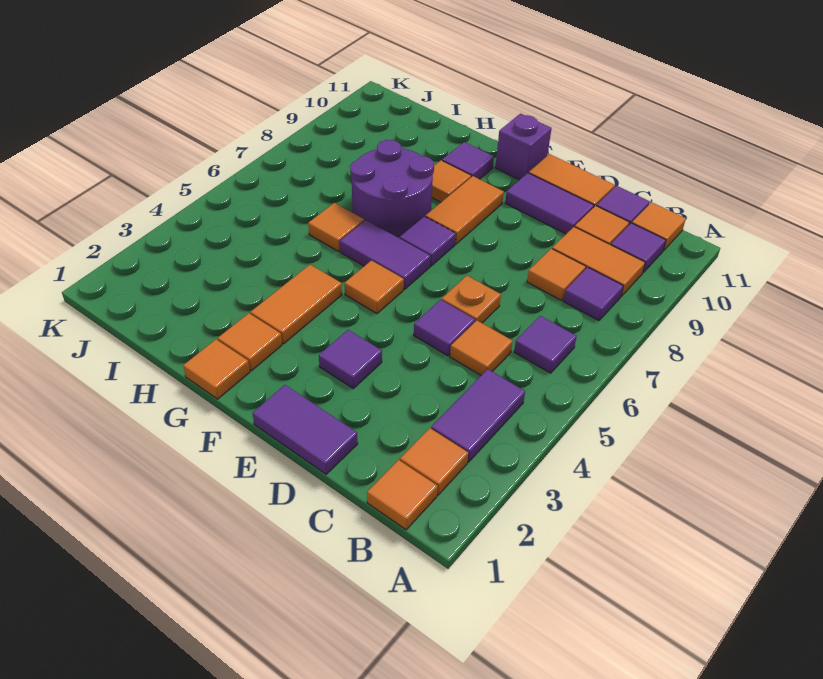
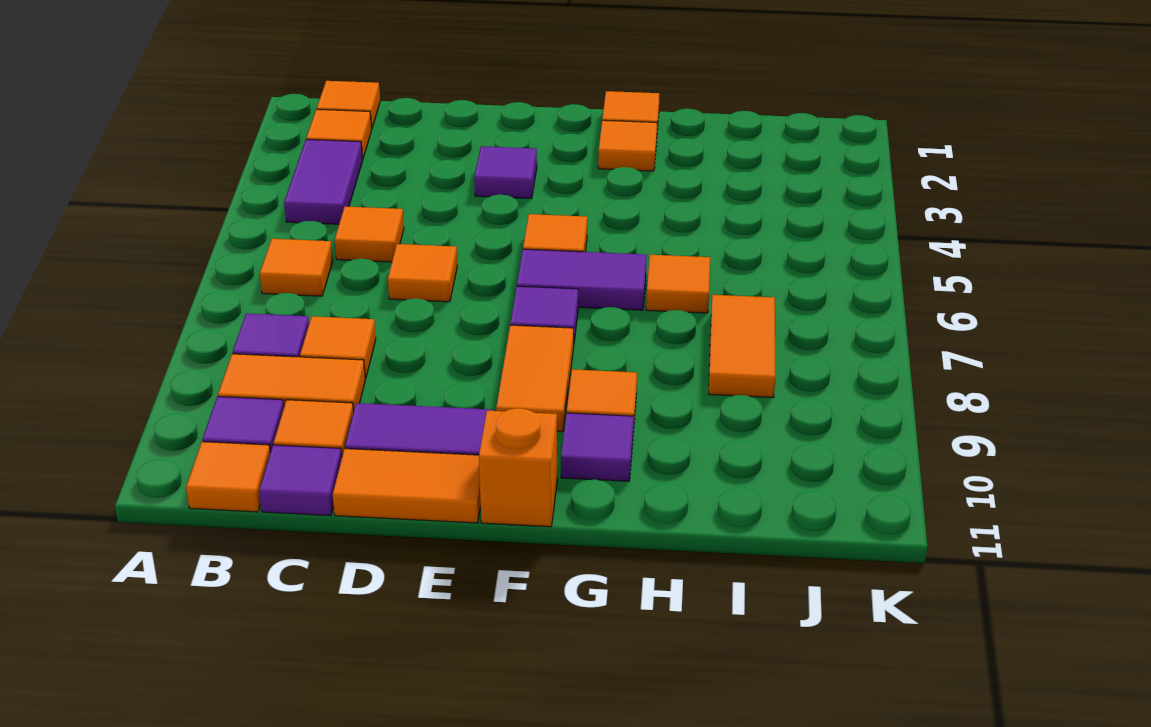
purple tile B6 level 1 -> orange tile B6 level 1
purple tile D1:E1 level 1 -> none
purple tile D5 level 1 -> none
orange plate D6 level 1 -> orange tile D6 level 1
purple brick F11 level 1 -> orange brick F11 level 1
orange tile G3:G4 level 1 -> orange tile I7:I8 level 1
purple round brick G7:H8 level 1 -> none

